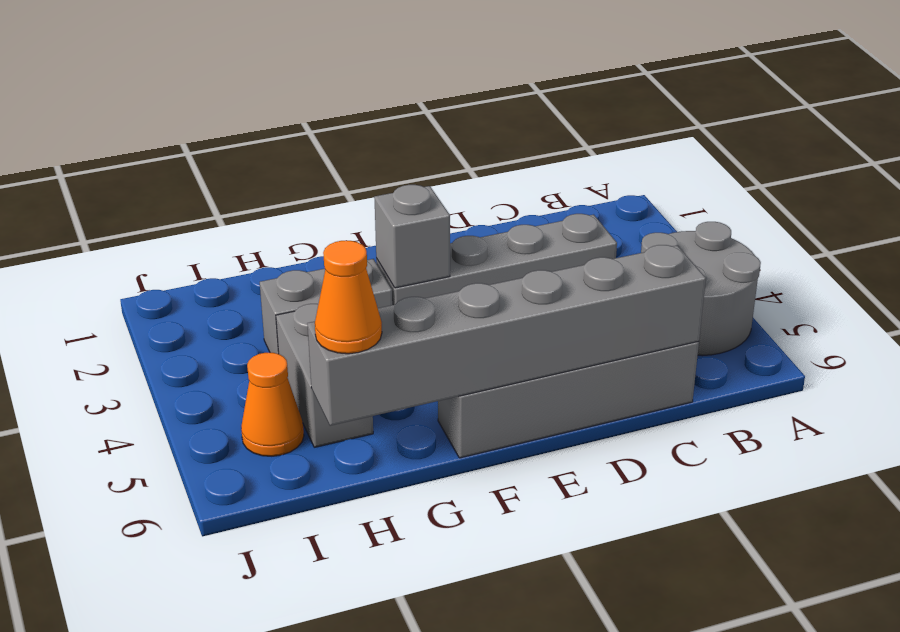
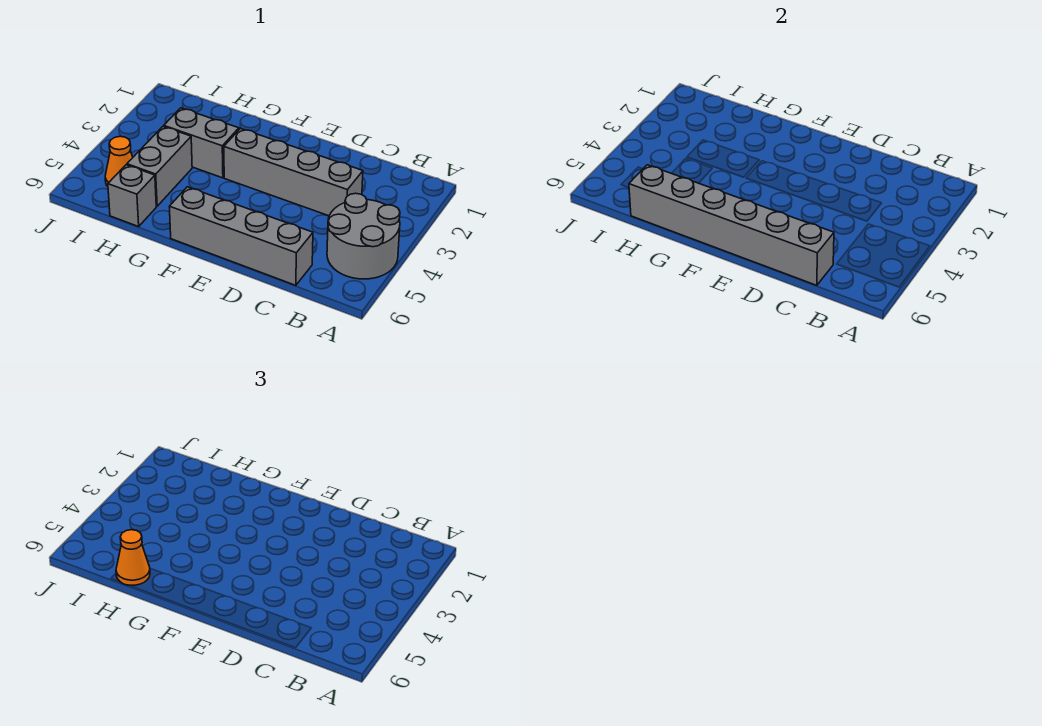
grey brick F3 level 2 -> grey brick H6 level 1

